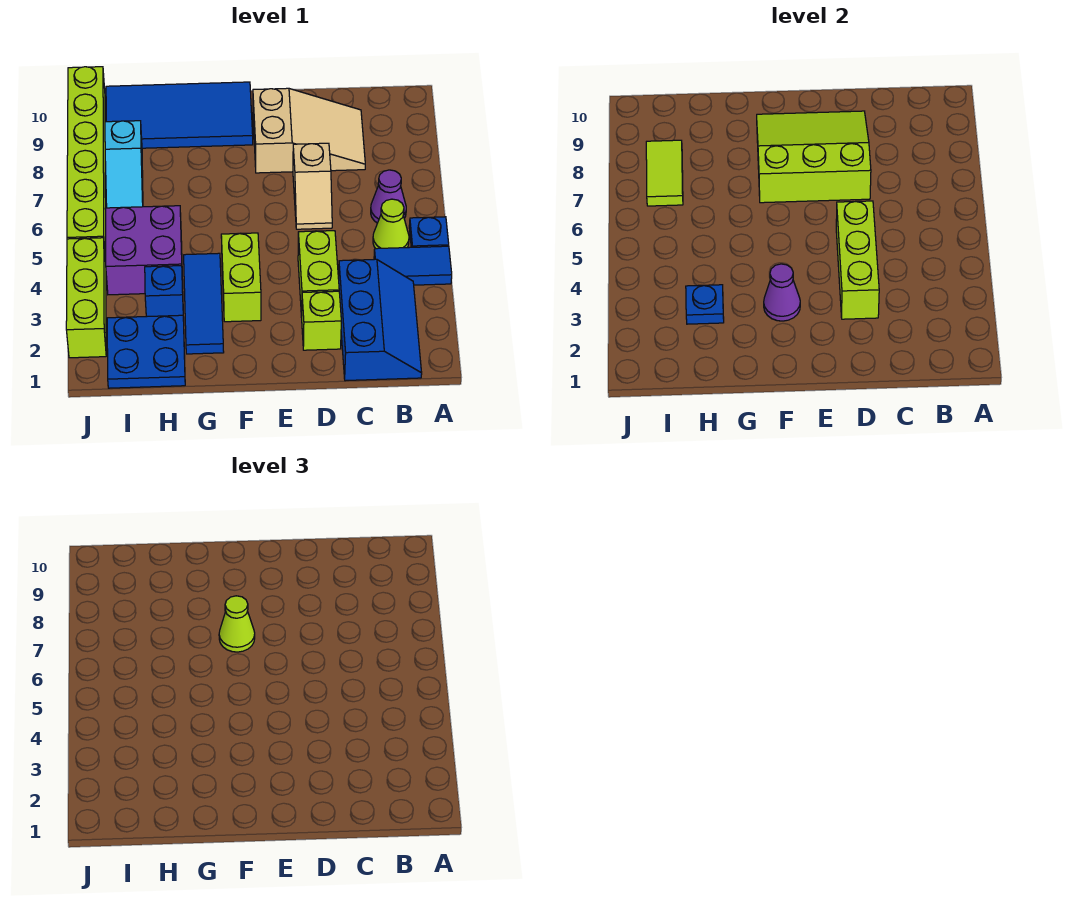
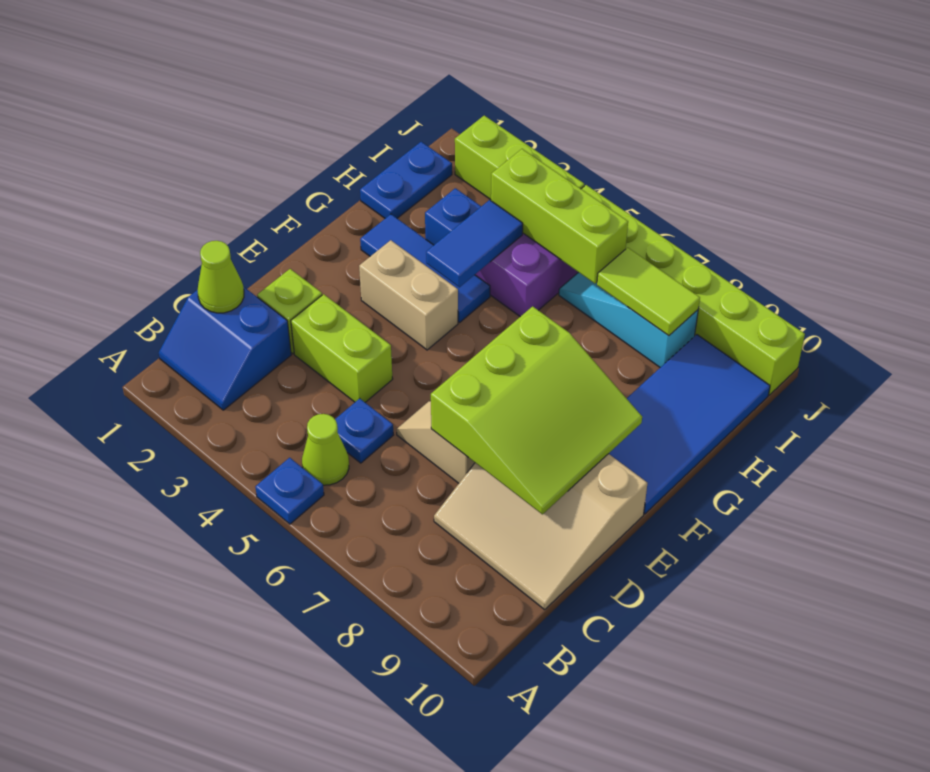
blue tile A4:B4 level 1 -> blue tile G4:H4 level 2
blue slope B1:C3 level 1 top C -> blue slope B1:C2 level 1 top C
purple cone B6 level 1 -> none
tan slope C8:E9 level 1 top E -> tan slope C8:E10 level 1 top E
lime brick D3:D5 level 2 -> lime brick I4:I6 level 2
lime brick F3:F4 level 1 -> tan brick F3:F4 level 1
purple cone F3 level 2 -> none
lime cone F7 level 3 -> lime cone C1 level 2
blue plate H1:I2 level 1 -> blue plate H1:I1 level 1
blue plate H3 level 2 -> blue plate C5 level 1

